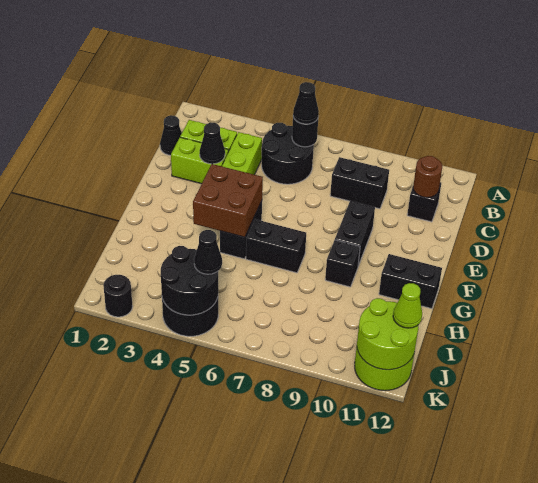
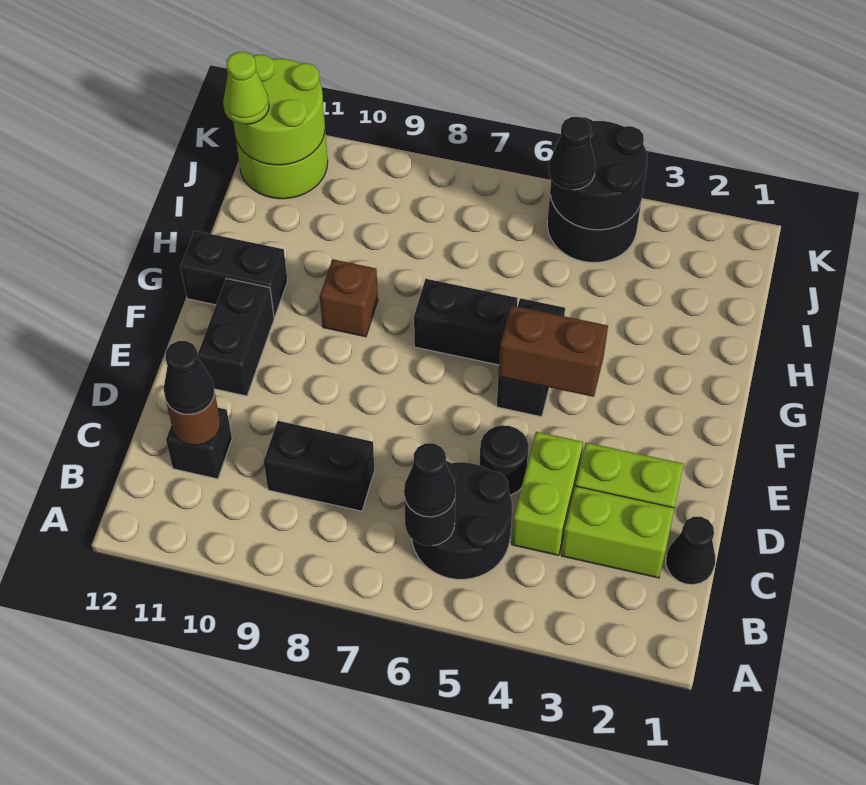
black cone D3 level 2 -> black cone C11 level 3
black brick E9:F9 level 1 -> black brick E11:F11 level 1
brown brick F4:G5 level 2 -> brown brick F4:F5 level 2
black brick G9 level 1 -> brown brick G9 level 1
black round brick K2 level 1 -> black round brick D5 level 1

